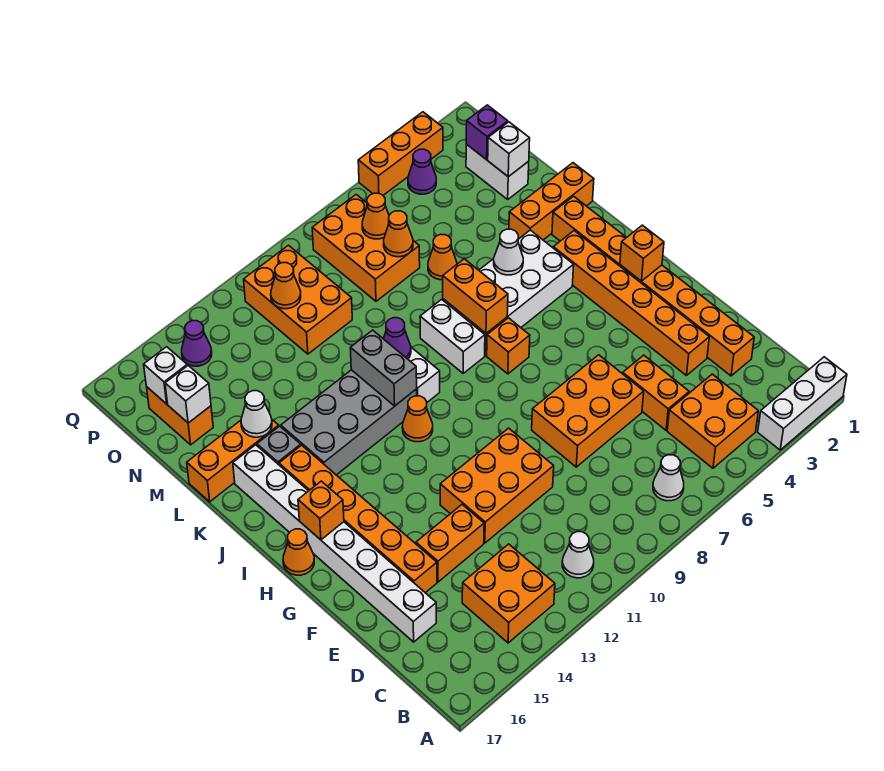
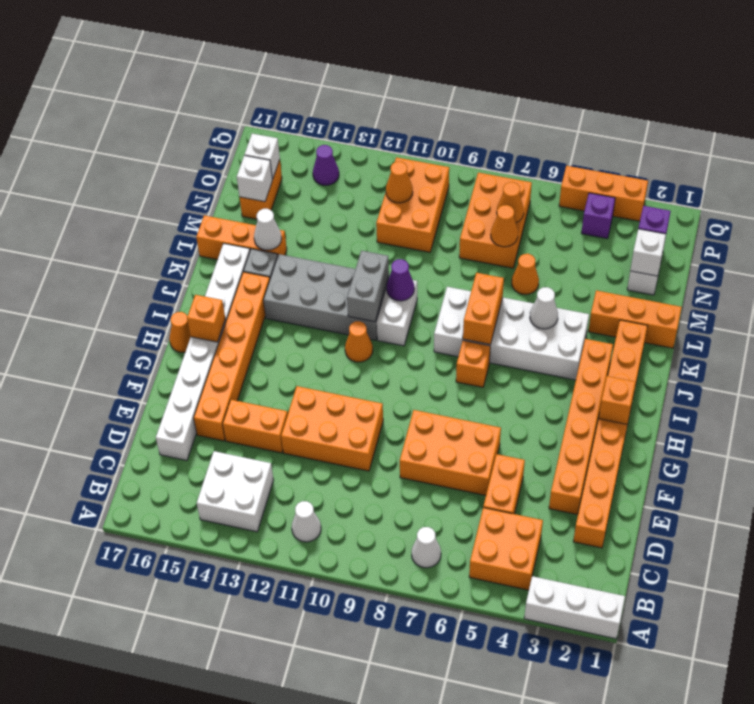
orange brick B13:C14 level 1 -> white brick B13:C14 level 1
purple cone P4 level 1 -> purple brick P4 level 1

